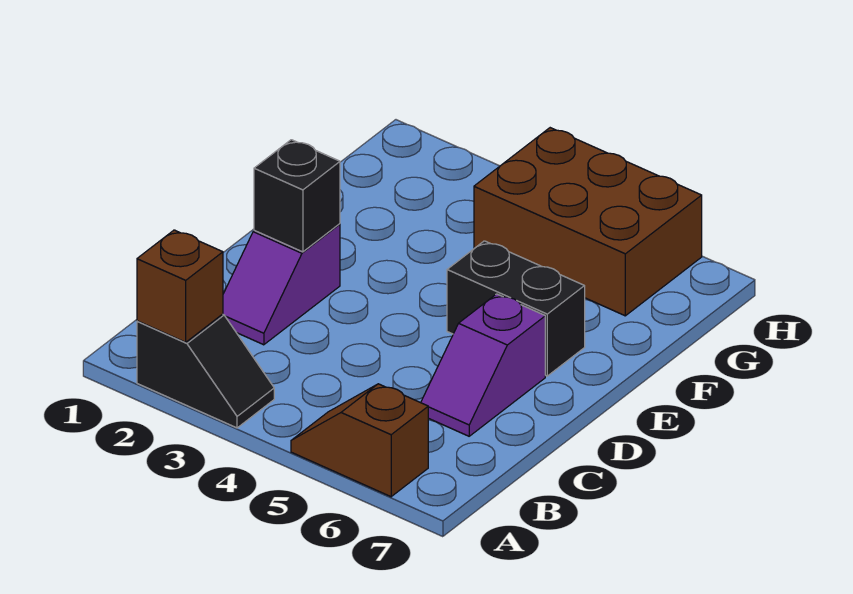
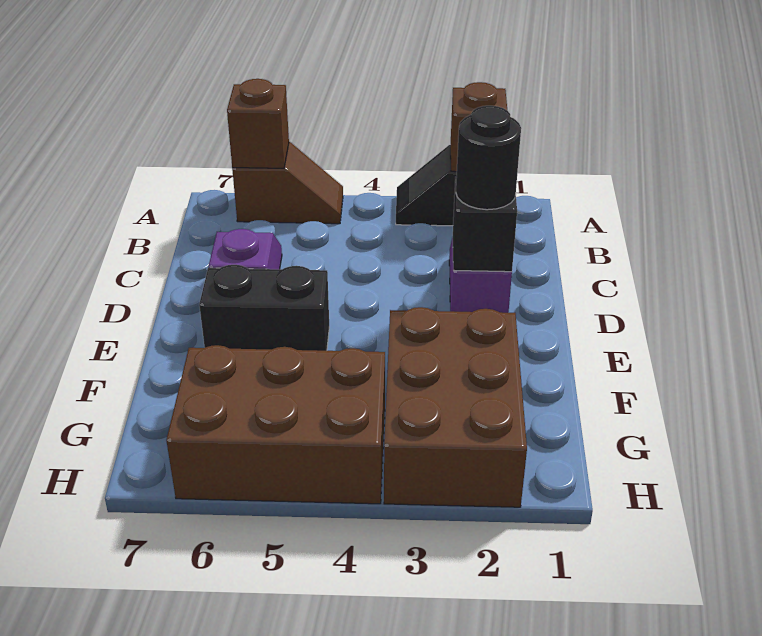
none -> brown brick A6 level 2
none -> black round brick D2 level 3
none -> brown brick F2:H3 level 1

